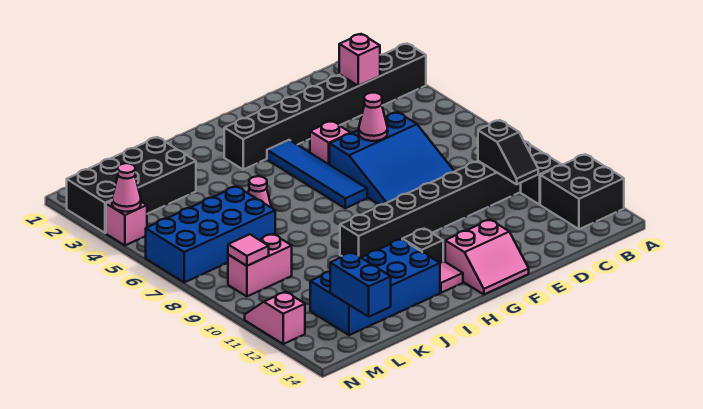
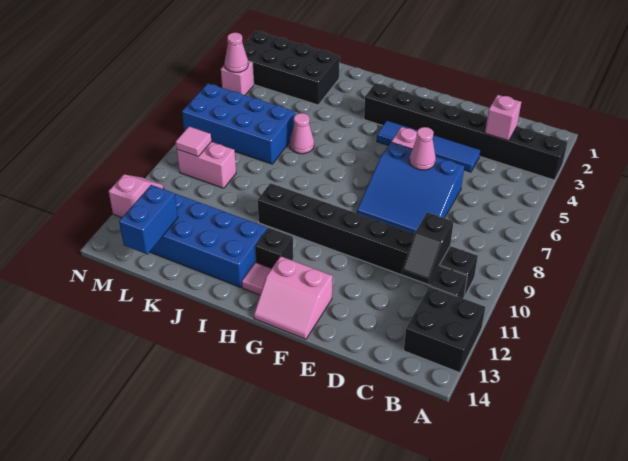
blue tile G4:G7 level 1 -> blue tile D4:G4 level 1

